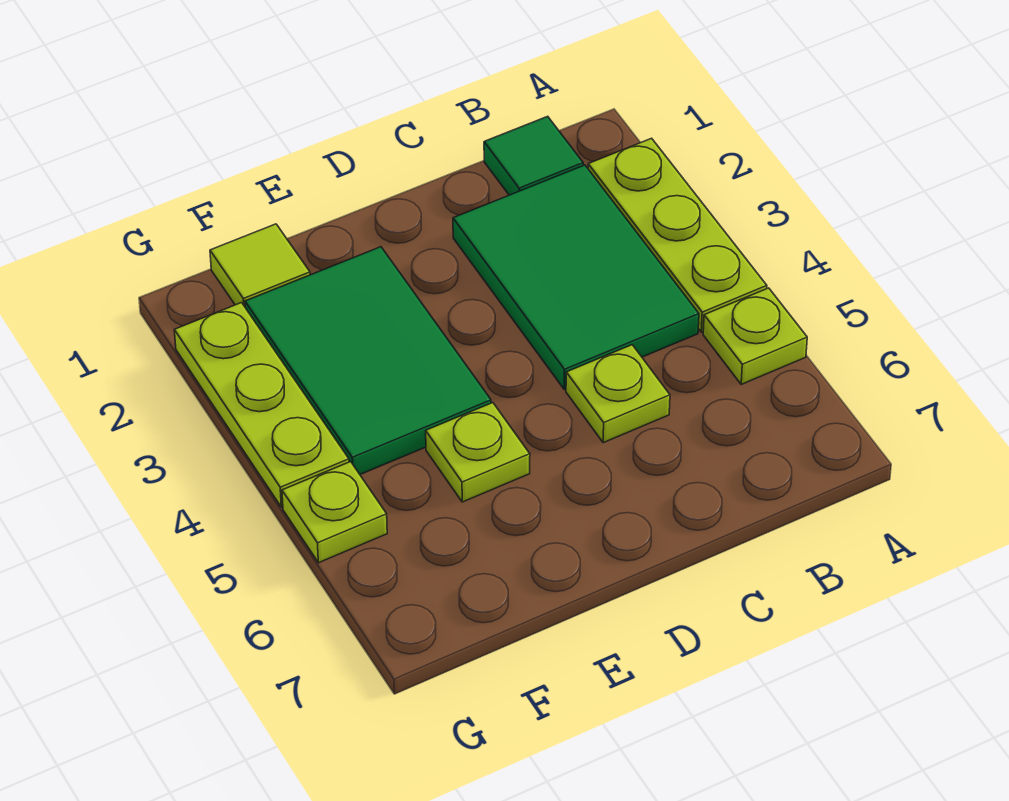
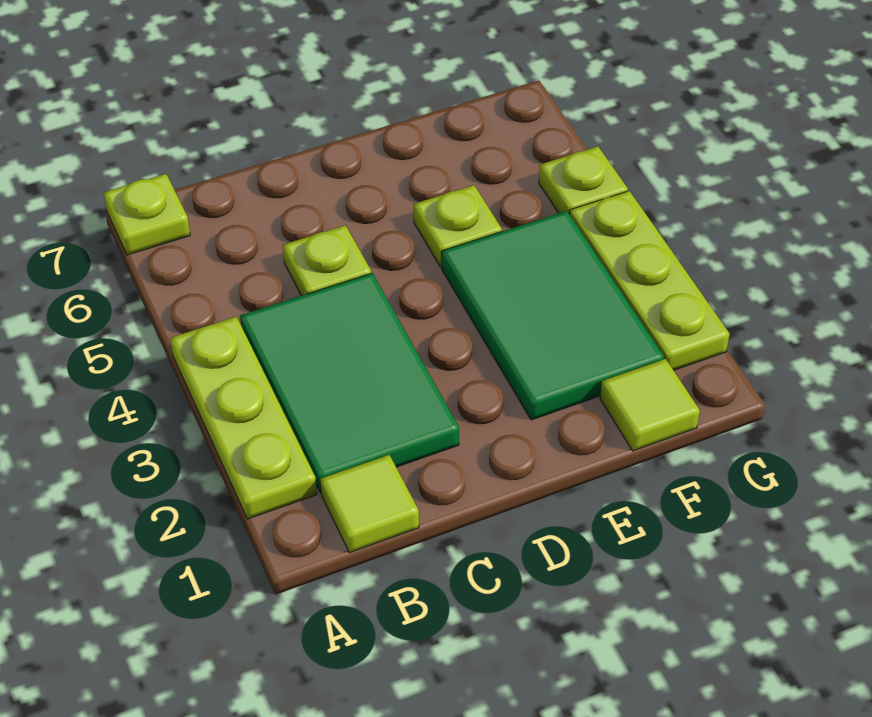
lime plate A5 level 1 -> lime plate A7 level 1
green tile B1 level 1 -> lime tile B1 level 1

